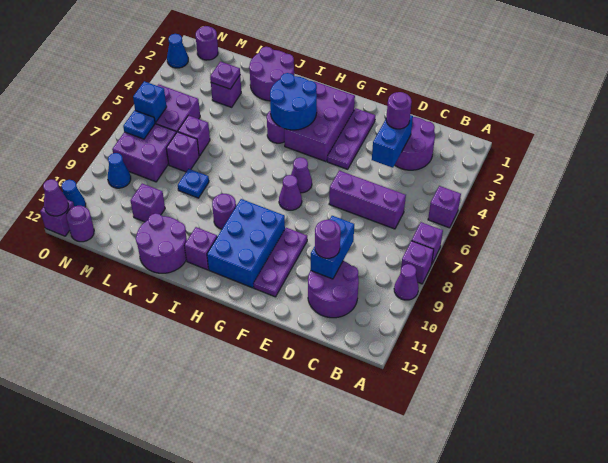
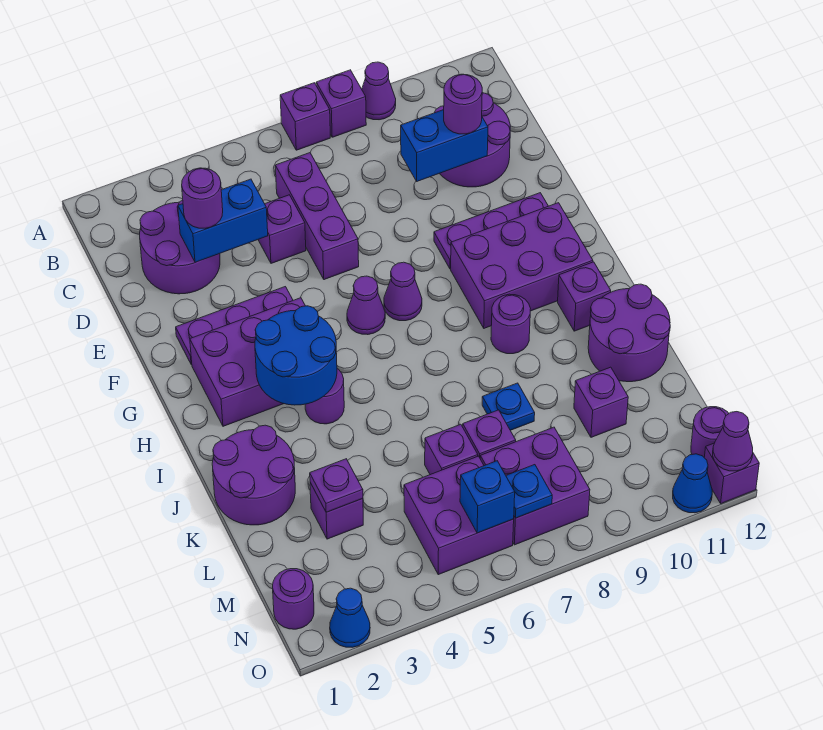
purple brick A5 level 1 -> purple brick D5 level 1
blue brick G9:H11 level 1 -> purple brick G9:H11 level 1
blue cone N9 level 1 -> none

